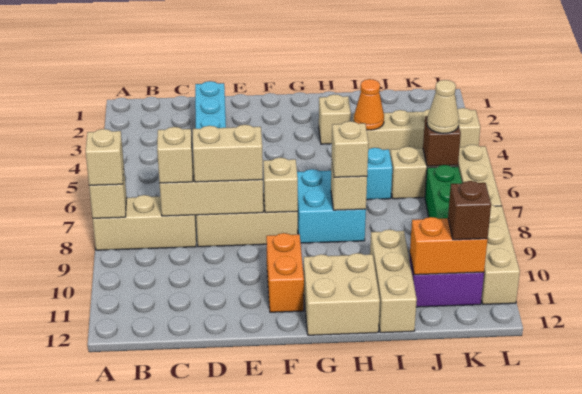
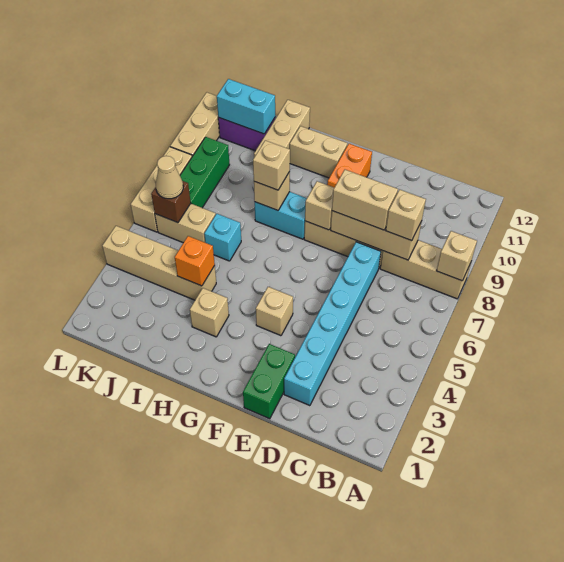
tan brick A8 level 3 -> tan brick F4 level 1
none -> green brick E1:E2 level 1
cyan brick G7:H8 level 1 -> cyan brick G8:H8 level 1
tan brick G11:H12 level 1 -> tan brick G11:H11 level 1
orange cone I4 level 2 -> orange brick I4 level 2
orange brick J11:K11 level 2 -> cyan brick J11:K11 level 2
brown brick K11 level 3 -> none

